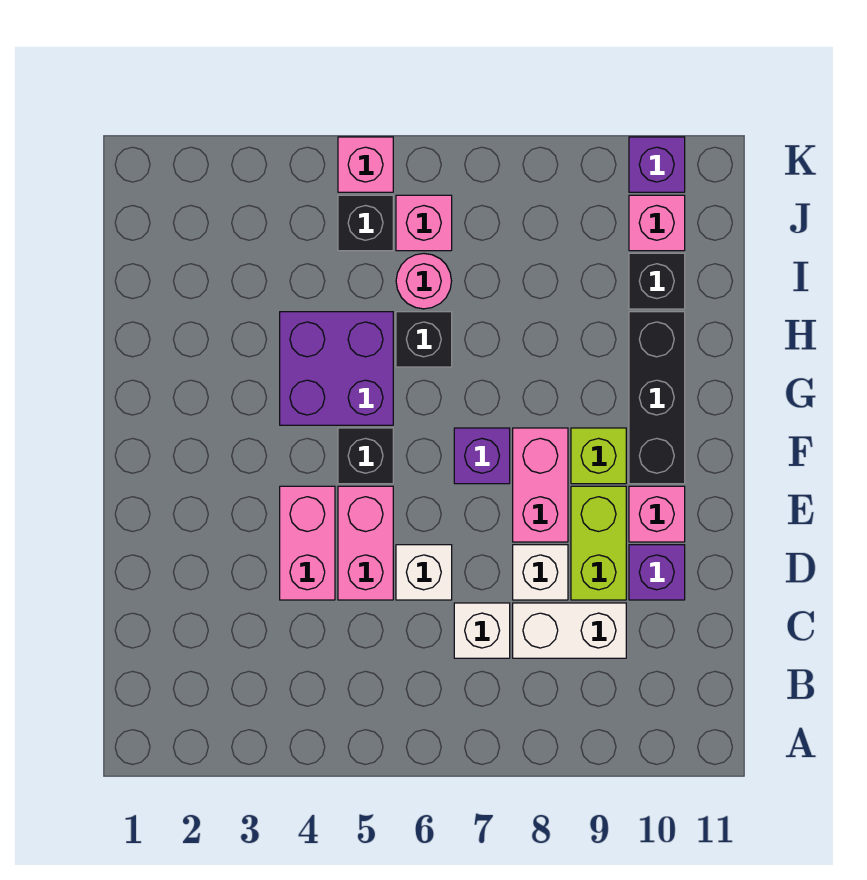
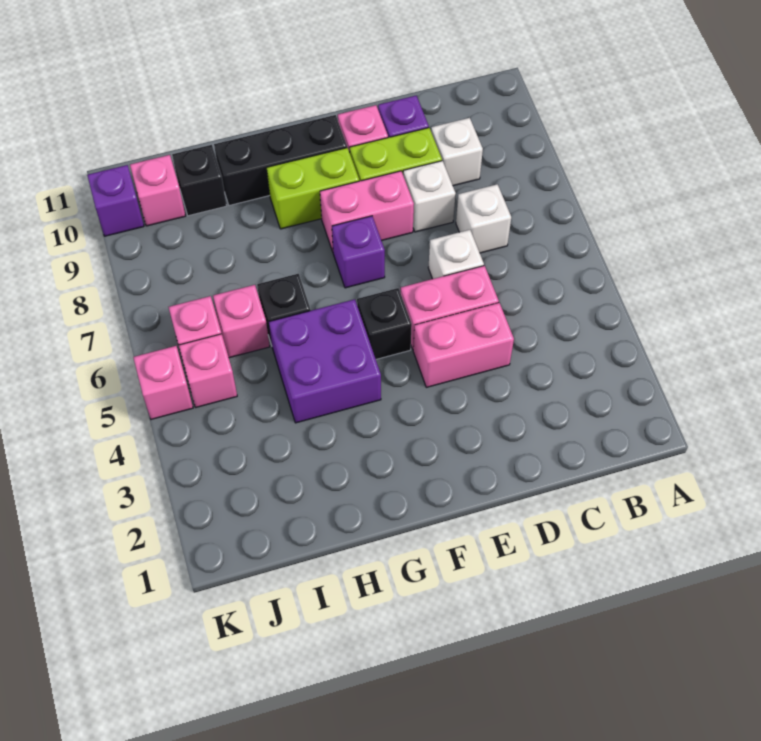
white brick C8:C9 level 1 -> white brick C9 level 1
lime brick F9 level 1 -> lime brick F9:G9 level 1
pink round brick I6 level 1 -> pink brick I6 level 1
black brick J5 level 1 -> pink brick J5 level 1

